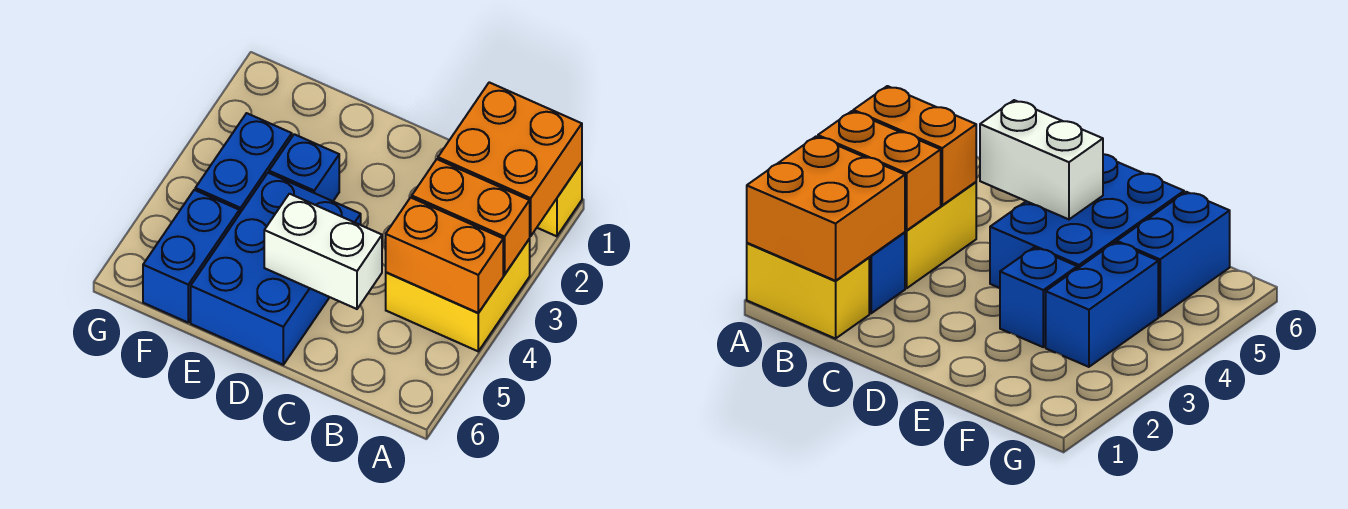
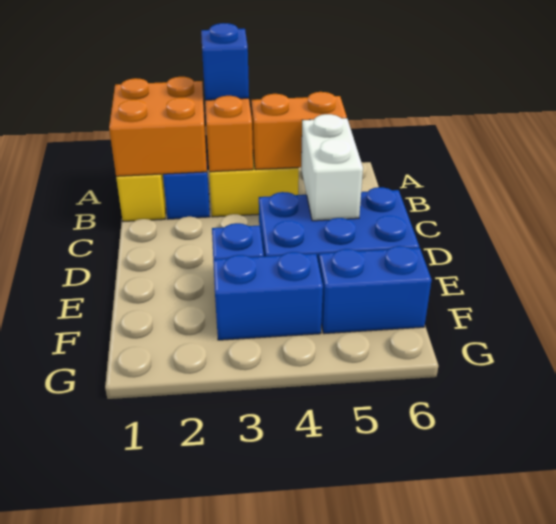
none -> blue brick A3 level 3
orange brick A4:B4 level 2 -> orange brick B4:B5 level 2

